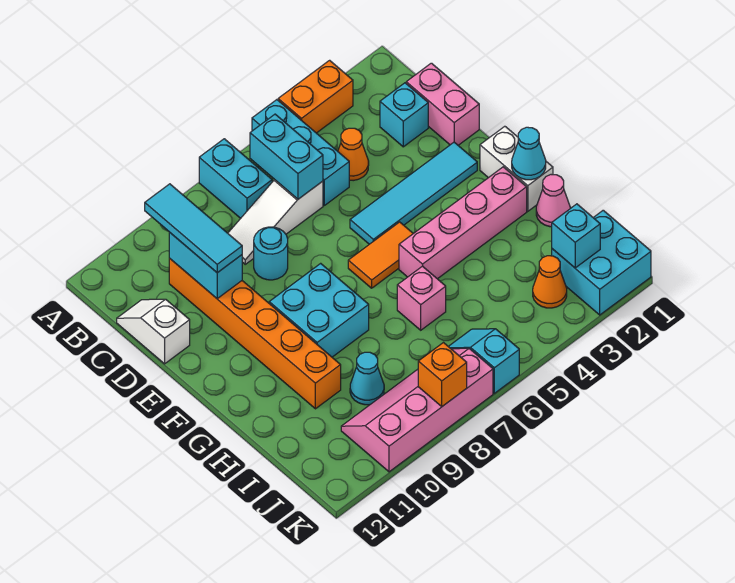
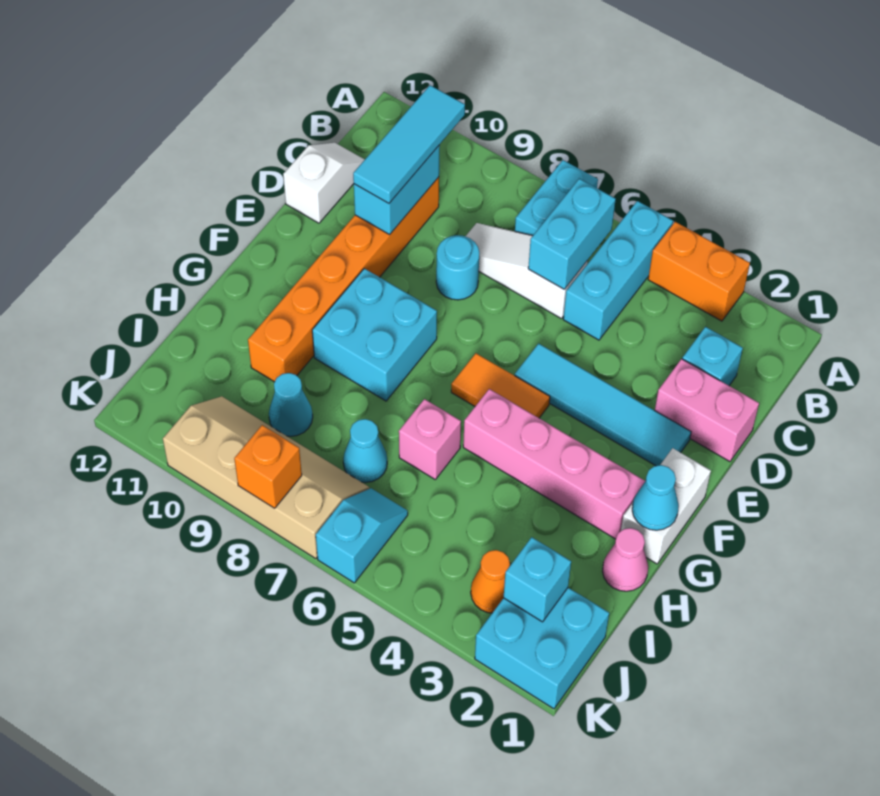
pink brick C1:D1 level 1 -> pink brick D1:D2 level 1
orange cone C4 level 1 -> none
none -> cyan cone I7 level 1
pink slope J7:K10 level 1 top K -> tan slope J7:K10 level 1 top K

